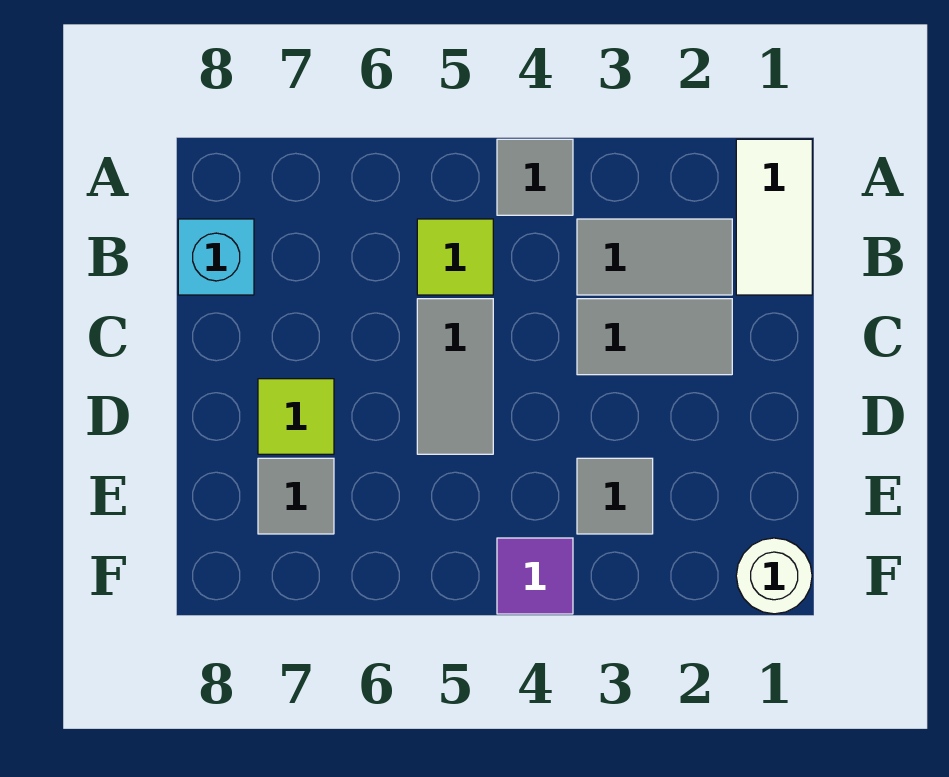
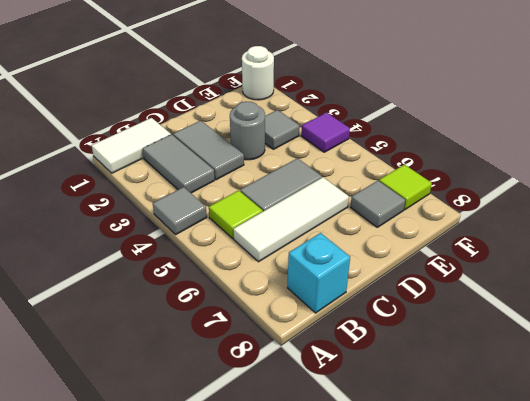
none -> white tile B6:D6 level 1
none -> grey round brick D3 level 1
lime tile D7 level 1 -> lime tile F7 level 1

